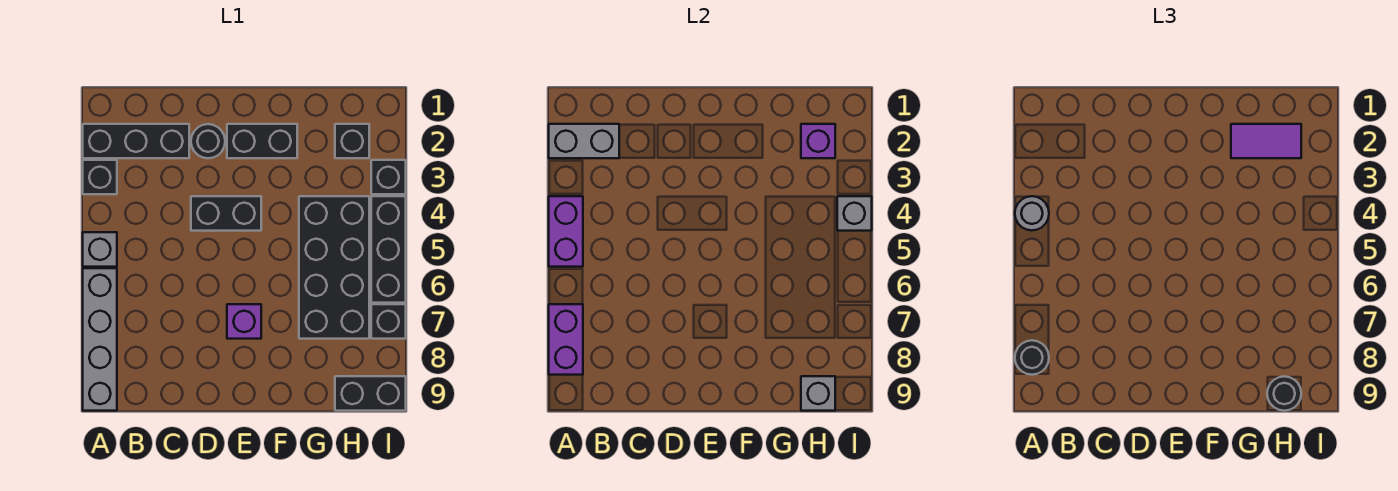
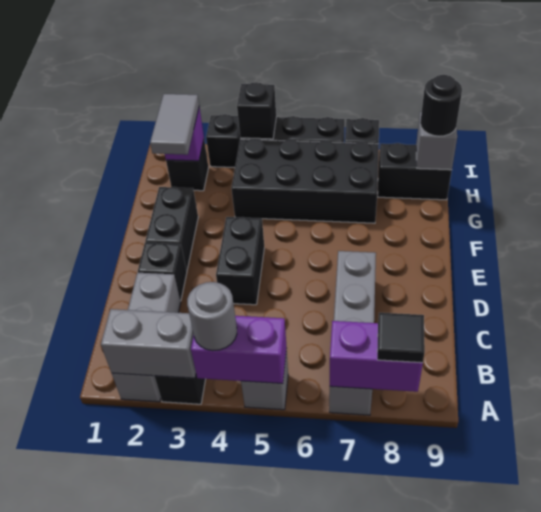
black brick A2:C2 level 1 -> grey brick A2:C2 level 1
grey brick A2:B2 level 2 -> grey brick A2:A3 level 2
grey brick A6:A9 level 1 -> grey brick A7:D7 level 1
black round brick A8 level 3 -> black tile A8 level 3
black round brick D2 level 1 -> black brick D2 level 1
purple brick E7 level 1 -> none
purple tile G2:H2 level 3 -> grey tile G2:H2 level 3
black brick H9:I9 level 1 -> black brick H8:H9 level 1
grey brick I4 level 2 -> black brick I4 level 2

